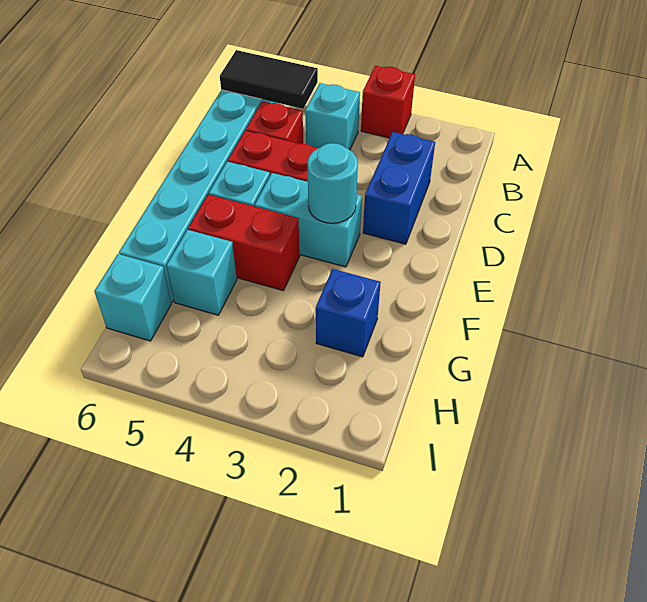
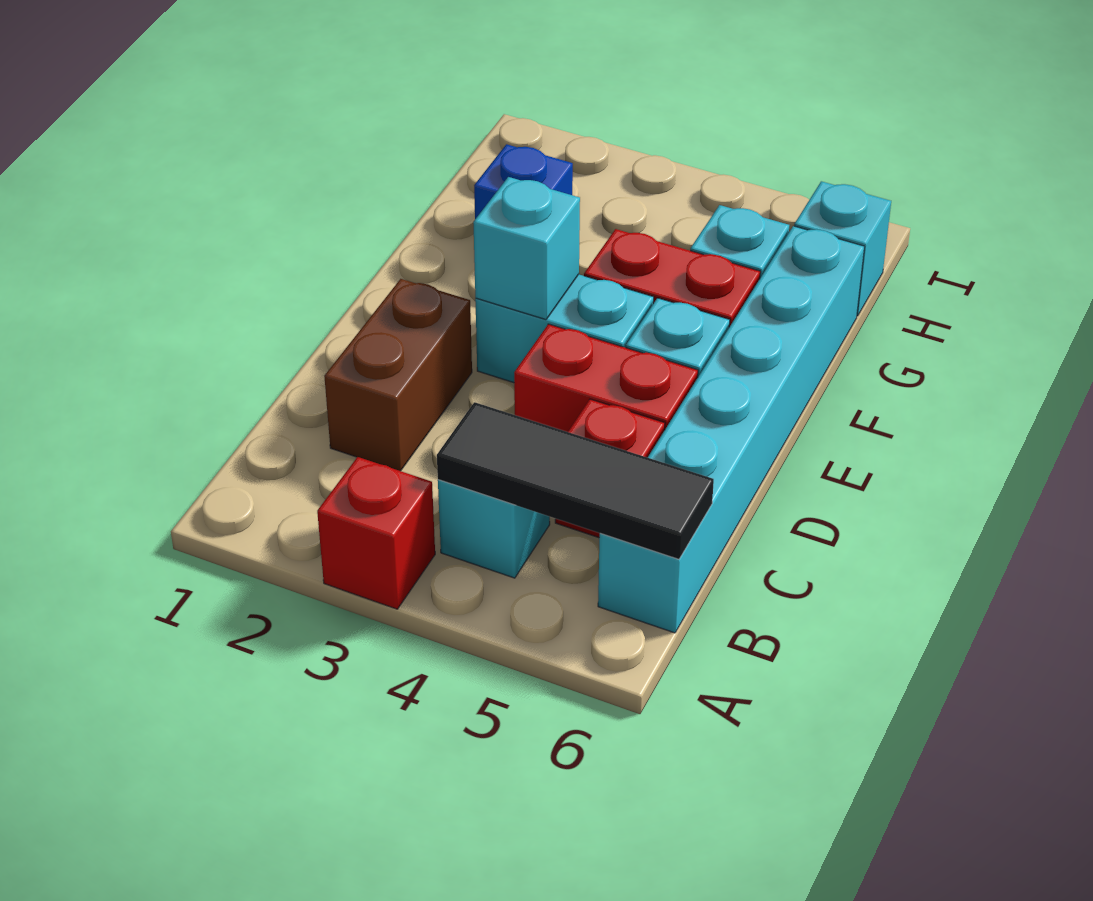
black tile B5:B6 level 2 -> black tile B4:B6 level 2
blue brick C2:D2 level 1 -> brown brick C2:D2 level 1
cyan round brick E3 level 2 -> cyan brick E3 level 2

